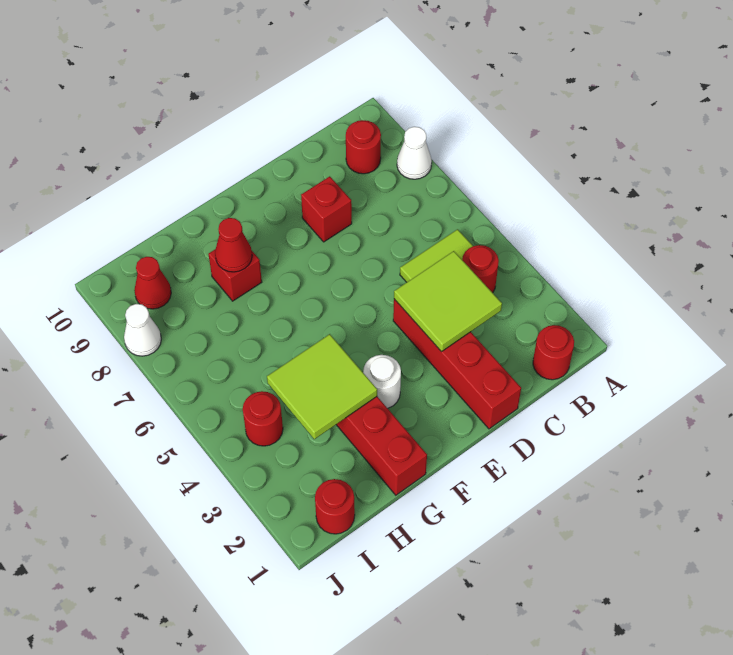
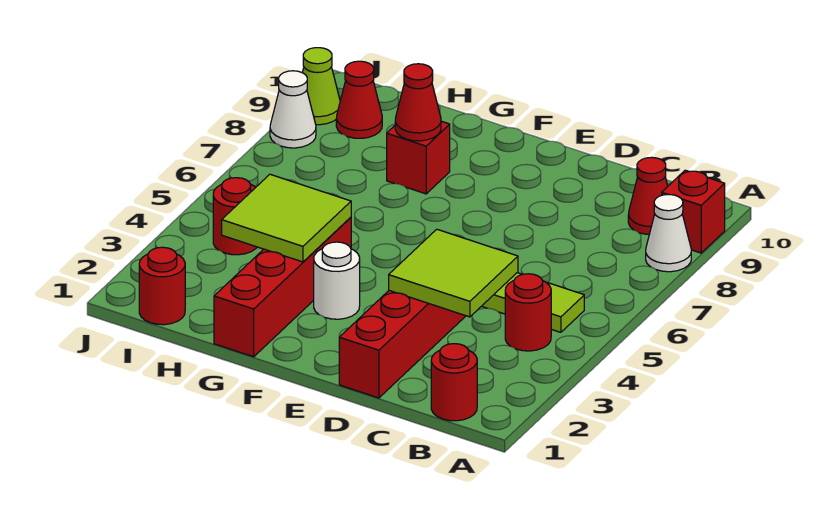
red round brick B9 level 1 -> red cone B9 level 1
red brick D8 level 1 -> red brick A9 level 1
none -> lime cone J9 level 1

